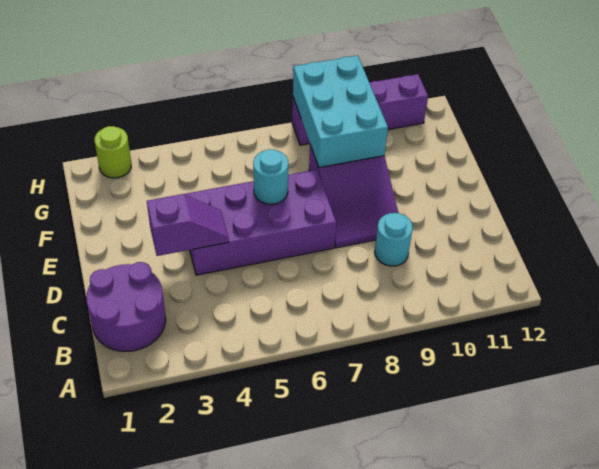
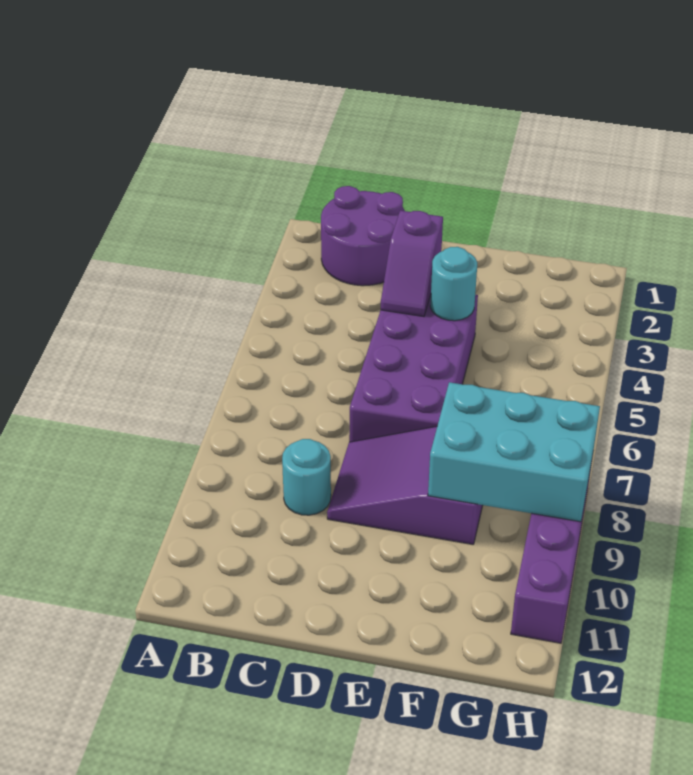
cyan round brick E6 level 2 -> cyan round brick E4 level 2
lime round brick H2 level 1 -> none

